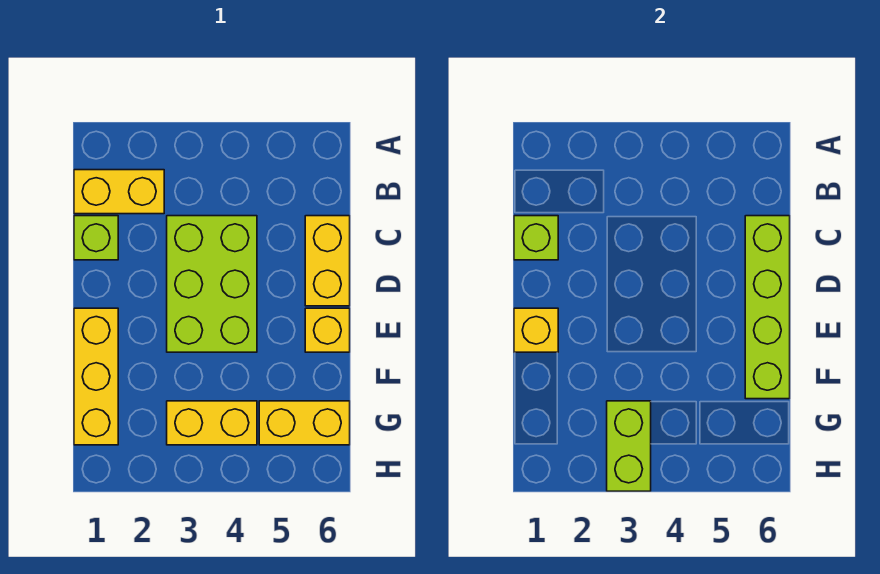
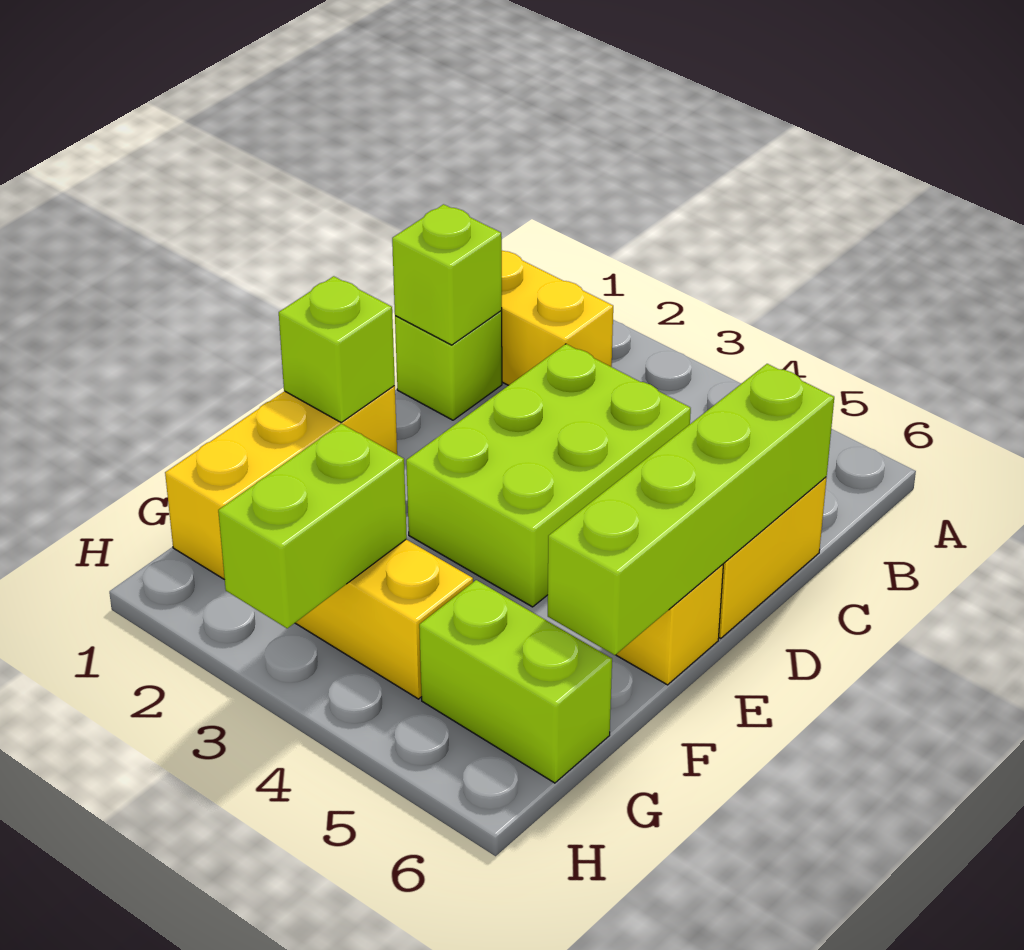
yellow brick E1 level 2 -> lime brick E1 level 2
yellow brick G5:G6 level 1 -> lime brick G5:G6 level 1

